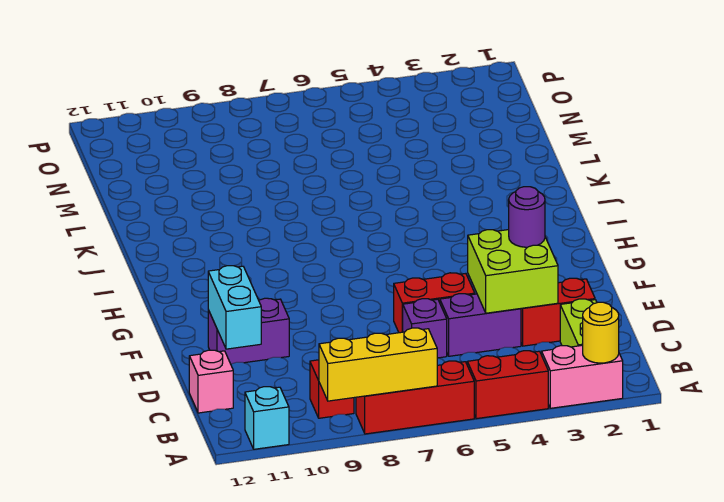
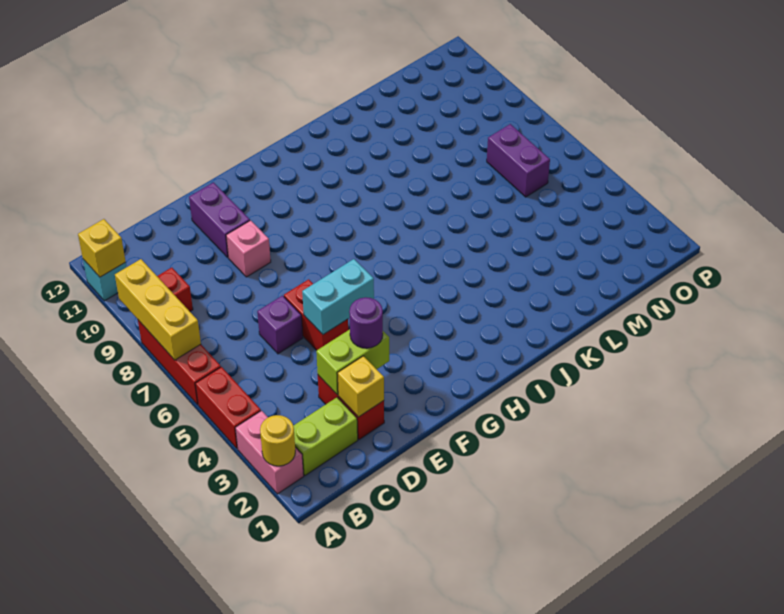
none -> yellow brick A11 level 2
pink brick C12 level 1 -> pink brick E9 level 1
none -> yellow brick D2 level 2
lime brick D3:E4 level 2 -> lime brick D3:E3 level 2
purple brick D4:D5 level 1 -> purple brick N6:N7 level 1
cyan brick D11:E11 level 2 -> cyan brick E5:F5 level 2

